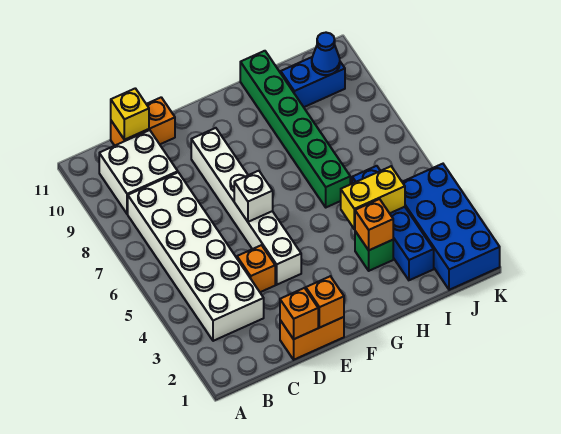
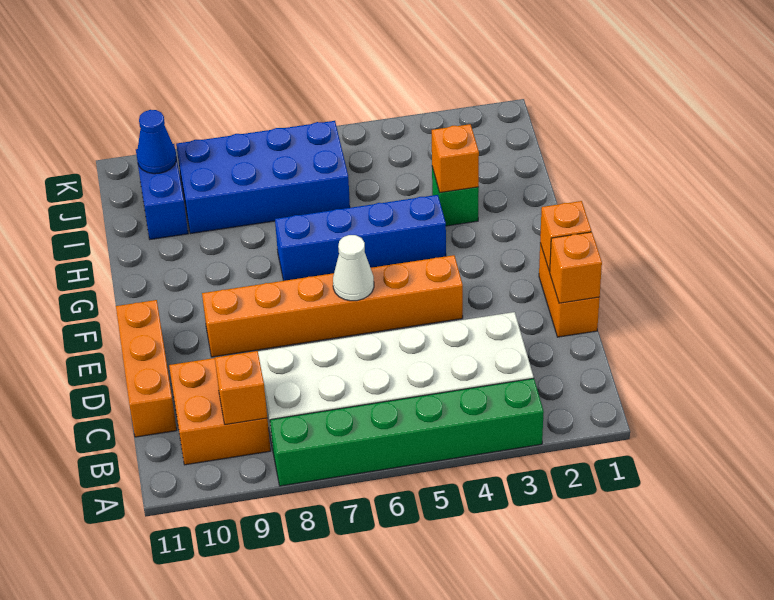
white brick B9:C10 level 1 -> orange brick B9:C10 level 1
orange brick C11:D11 level 1 -> orange brick C11:E11 level 1
yellow brick C11 level 2 -> none
orange brick D4 level 1 -> orange brick B9 level 2
white brick E4:E9 level 1 -> orange brick E4:E9 level 1
white brick E6 level 2 -> white cone E6 level 2
yellow brick H4:I4 level 2 -> none
green brick H6:H11 level 1 -> green brick A3:A8 level 1
blue brick I2:I5 level 1 -> blue brick G4:G7 level 1
blue brick J1:K4 level 1 -> blue brick I6:J9 level 1

